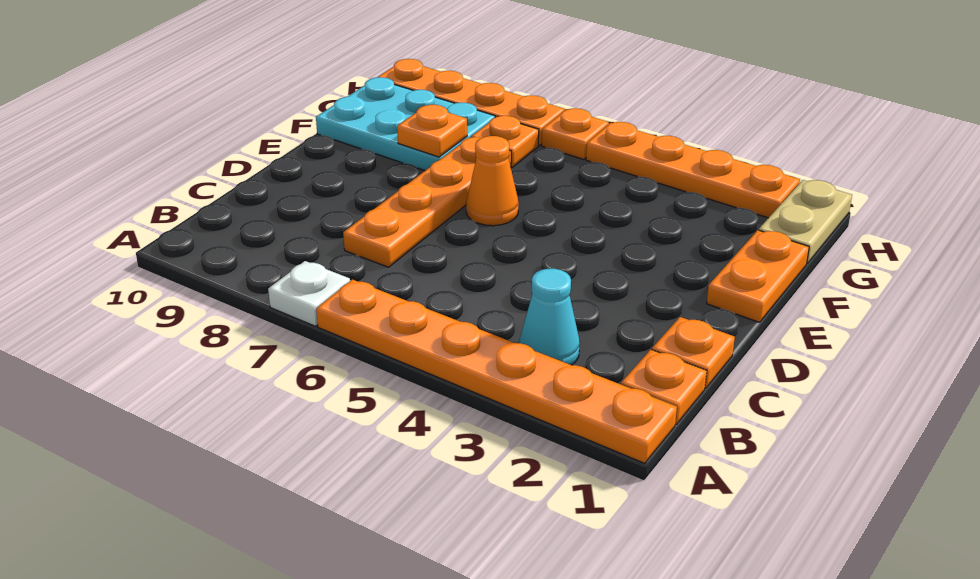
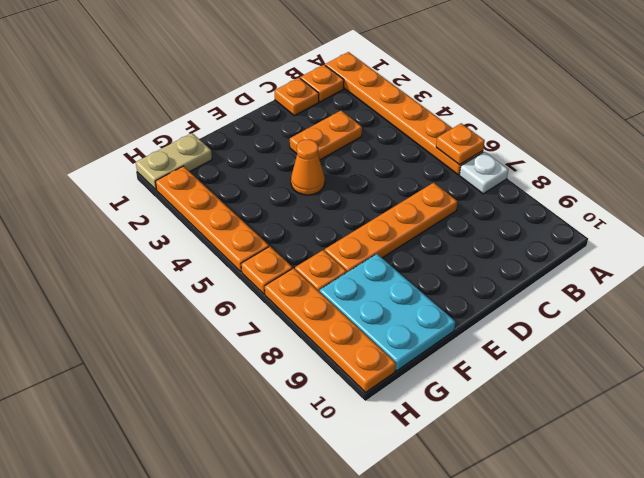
cyan cone B3 level 1 -> none
orange plate E1:F1 level 1 -> orange plate C3:D3 level 1
orange cone E6 level 1 -> orange cone E4 level 1
orange plate F8 level 2 -> orange plate A6 level 2

